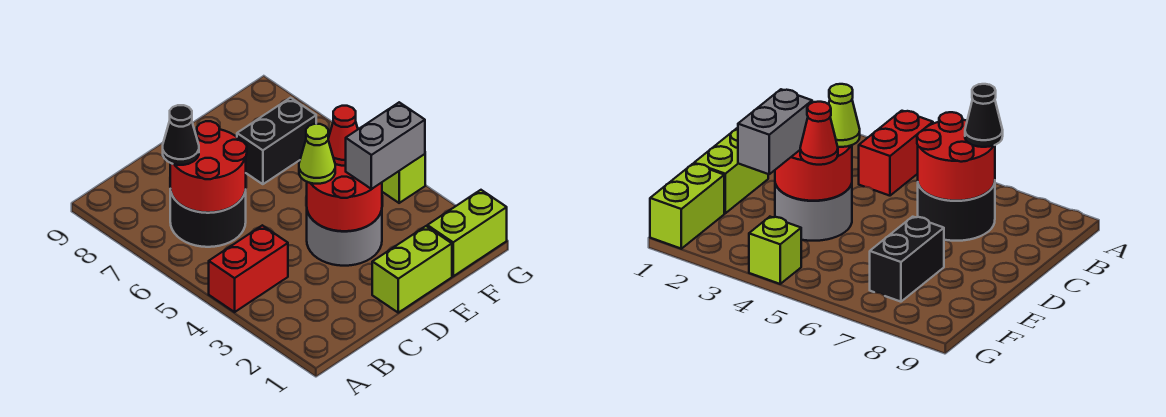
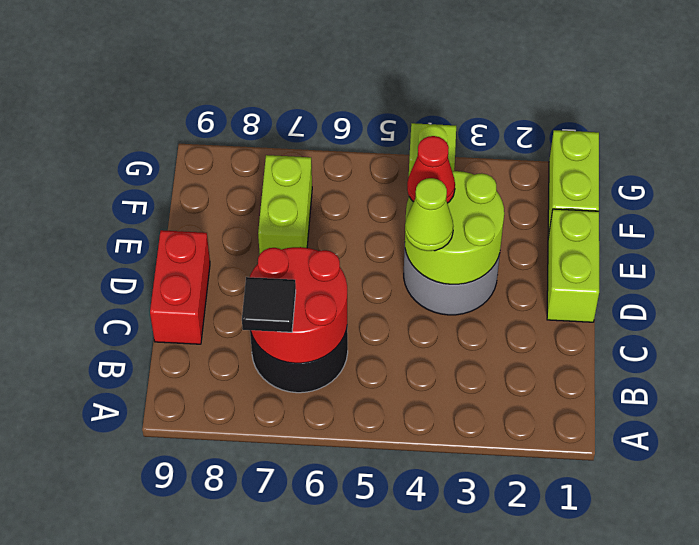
red brick A4:B4 level 1 -> red brick C9:D9 level 1
black cone B7 level 3 -> black tile B7 level 3
red round brick D3:E4 level 2 -> lime round brick D3:E4 level 2
grey brick E3:F3 level 3 -> none
black brick E7:F7 level 1 -> lime brick E7:F7 level 1

